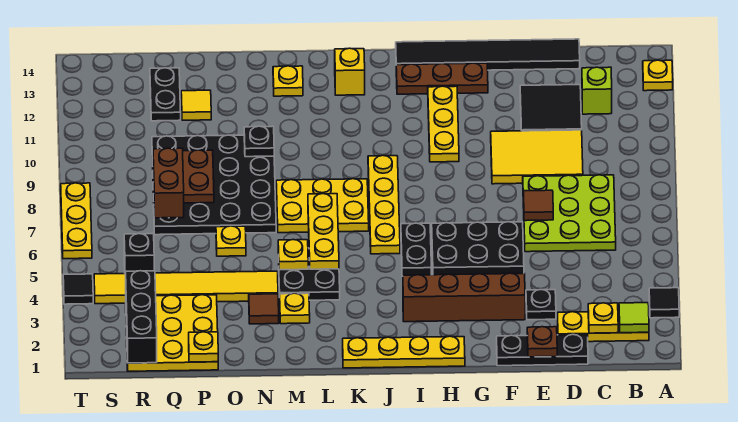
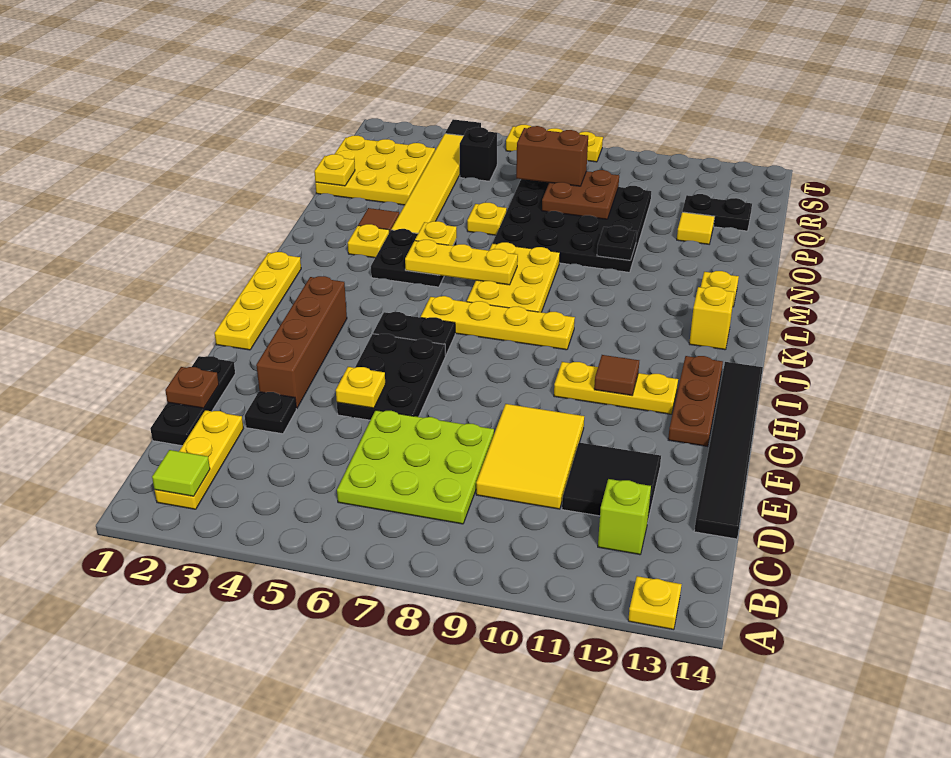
black tile A3 level 1 -> none
yellow plate C2 level 2 -> yellow plate F5 level 2
brown tile E7 level 2 -> brown tile H11 level 2
black brick R1:R3 level 2 -> none

